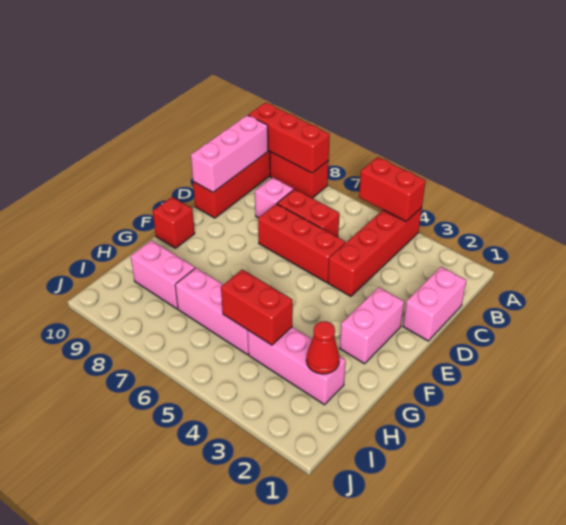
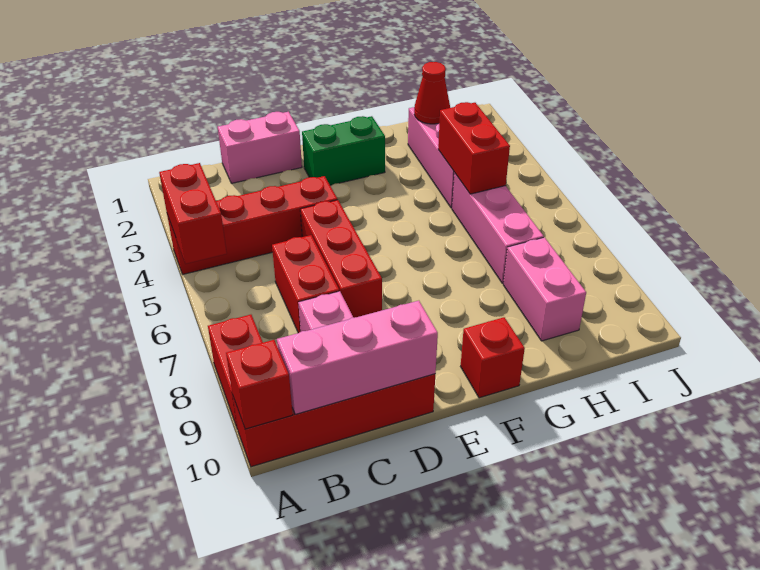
red brick A8:A10 level 2 -> red brick A10 level 2
pink brick E2:F2 level 1 -> green brick E2:F2 level 1

